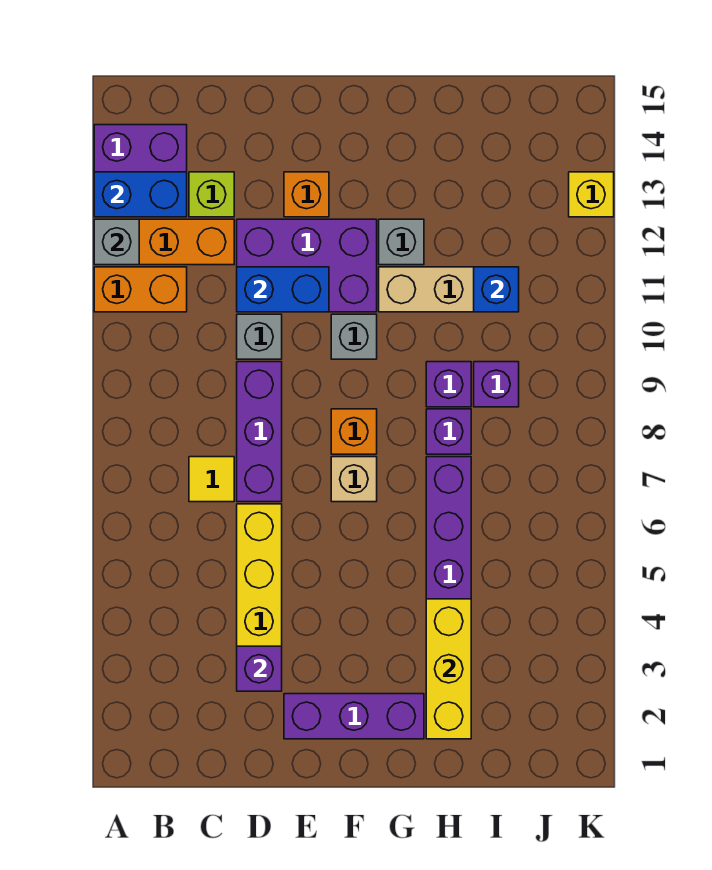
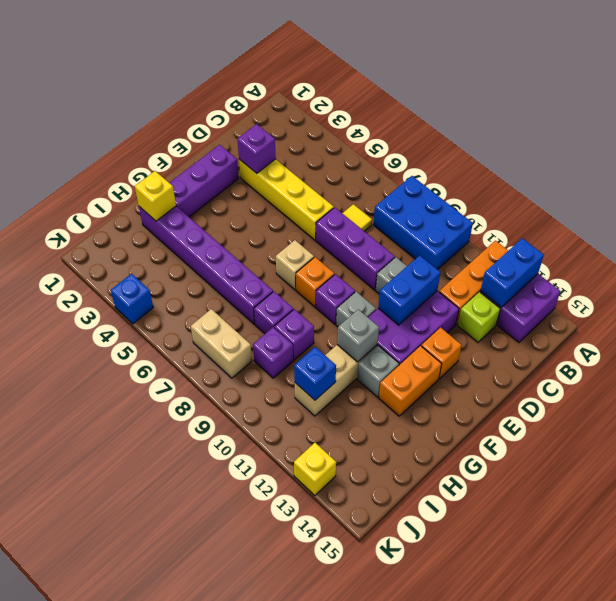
none -> blue brick A8:B10 level 1
orange brick A11:B11 level 1 -> orange brick F13:G13 level 1
grey brick A12 level 2 -> grey brick G11 level 2
none -> purple brick F9 level 1
yellow brick H2:H4 level 2 -> yellow brick H2 level 2
none -> tan brick J7:J8 level 1
none -> blue brick K4 level 1

